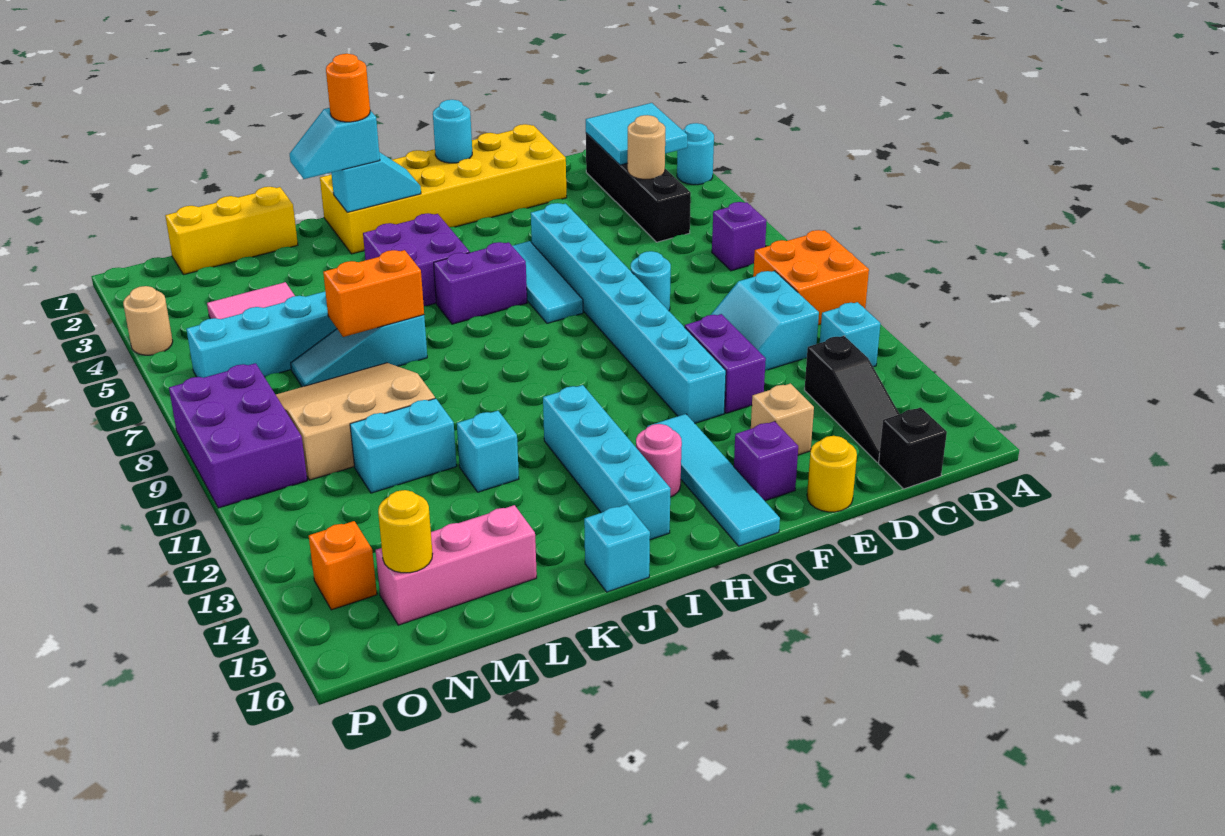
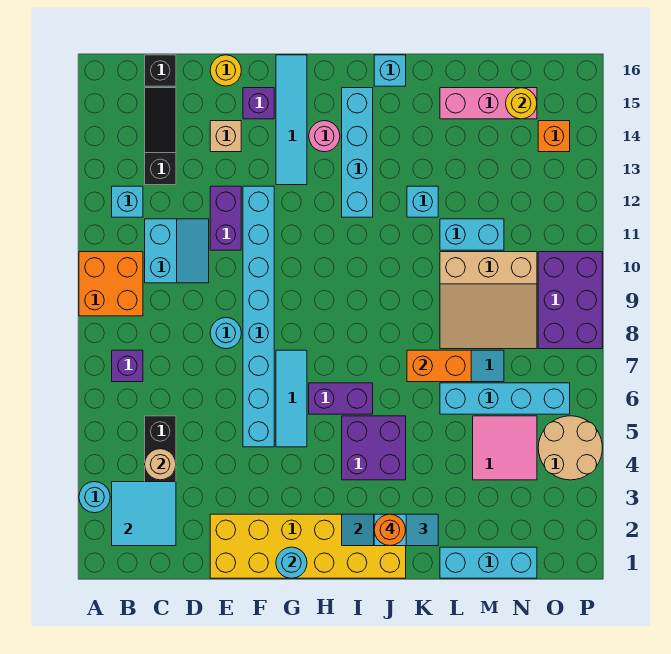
yellow brick L1:N1 level 1 -> cyan brick L1:N1 level 1
tan round brick P4 level 1 -> tan round brick O4:P5 level 1

